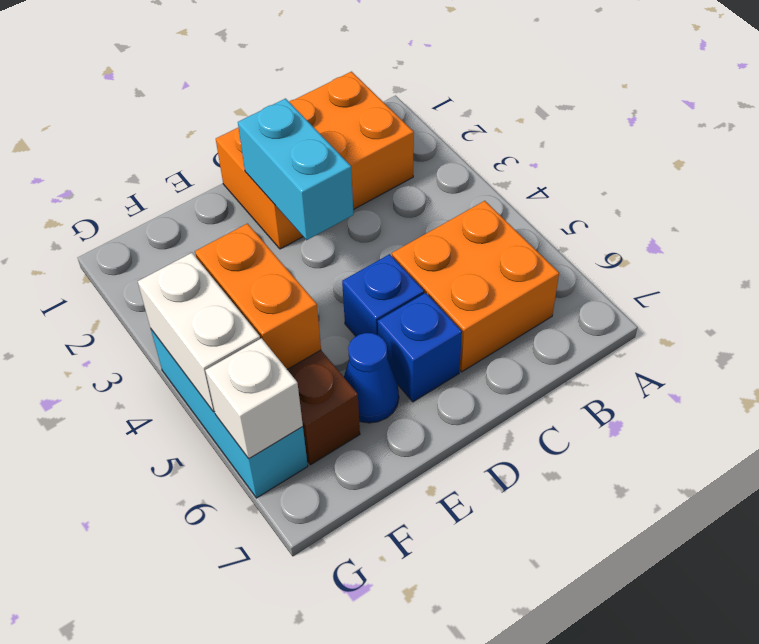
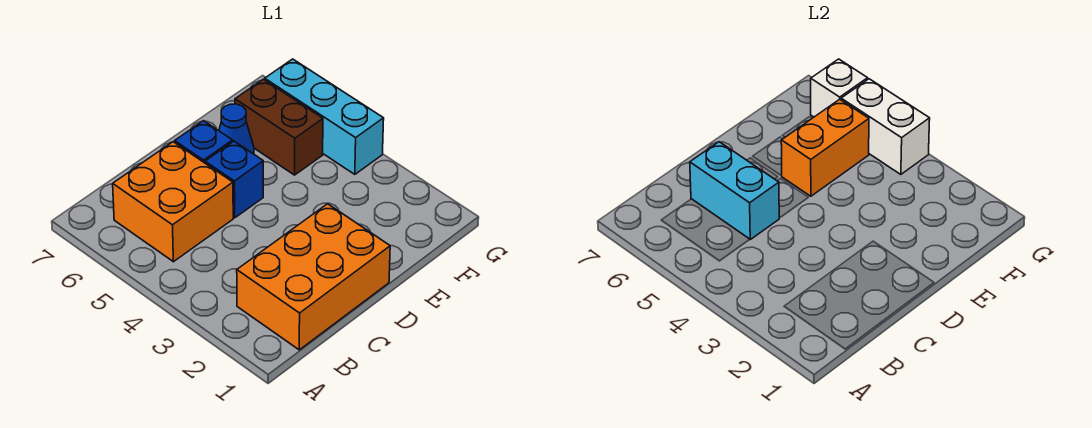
cyan brick D2:D3 level 2 -> cyan brick C5:C6 level 2
orange brick F4:F5 level 2 -> orange brick E5:F5 level 2

